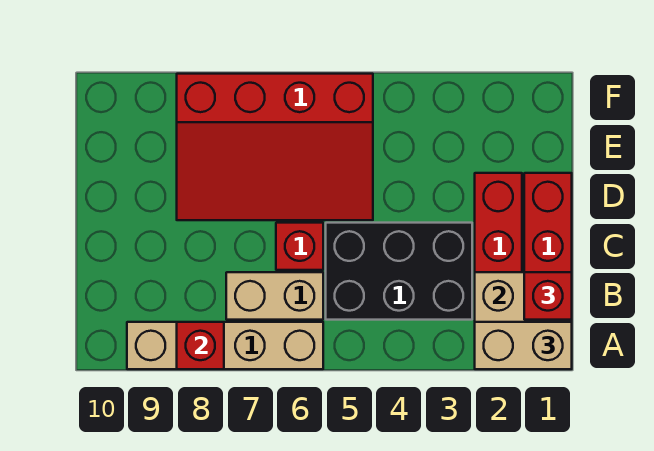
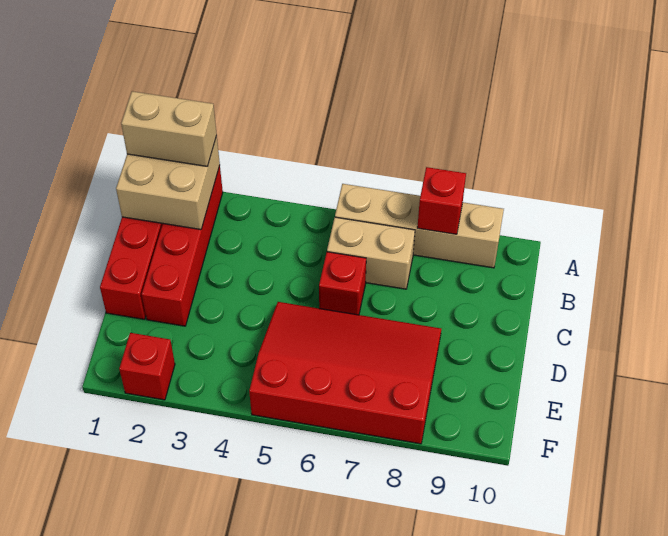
red brick B1 level 3 -> red brick F2 level 1
black brick B3:C5 level 1 -> none

